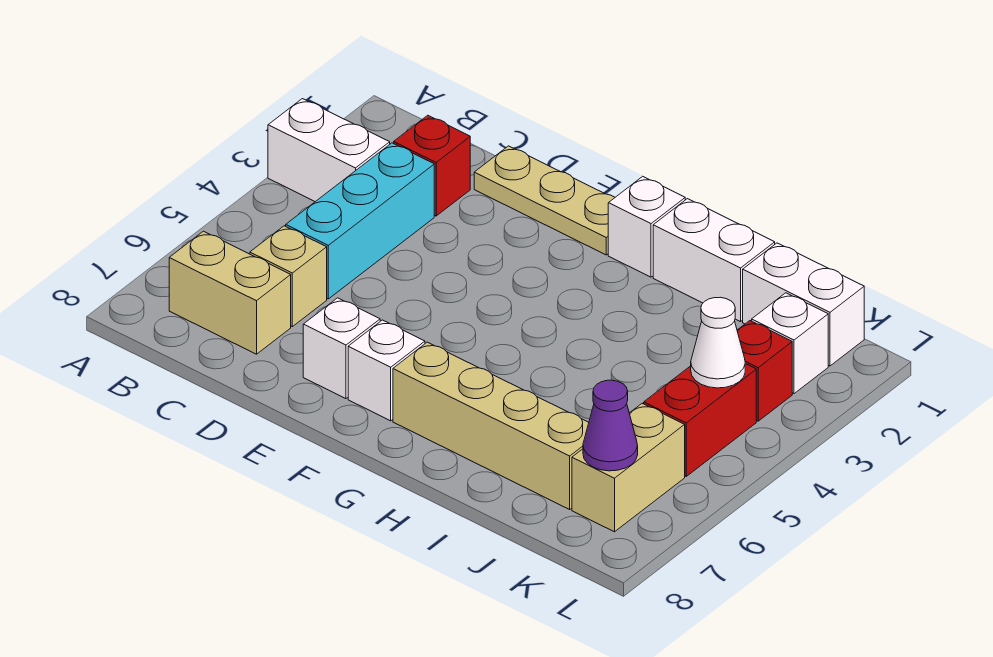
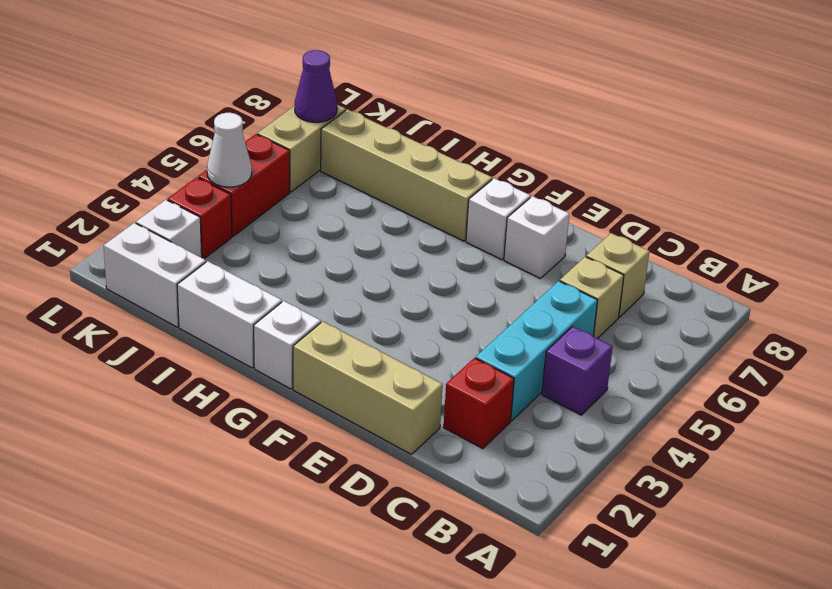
white brick A3:B3 level 1 -> none
none -> purple brick B4 level 1
tan brick B7:C7 level 1 -> tan brick C7 level 1
tan plate D1:F1 level 1 -> tan brick D1:F1 level 1

